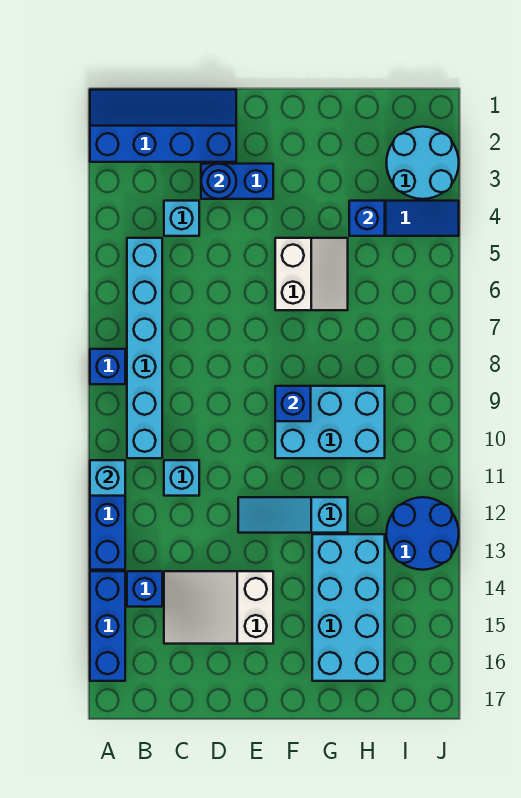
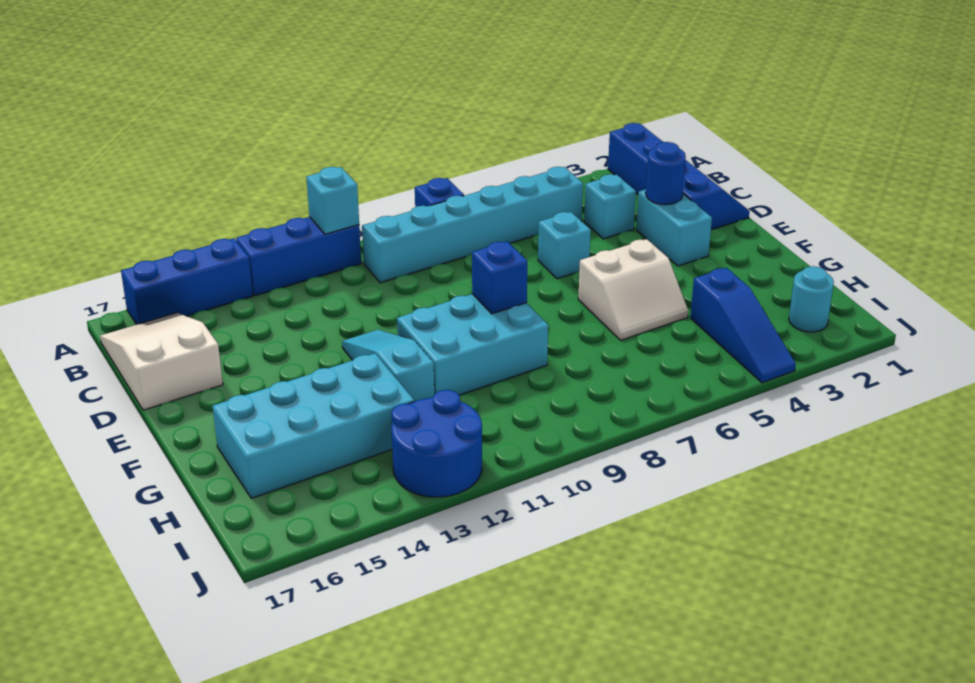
blue brick B14 level 1 -> none
cyan brick C11 level 1 -> cyan brick D6 level 1
white slope C14:E15 level 1 top E -> white slope B16:D17 level 1 top D
blue brick D3:E3 level 1 -> cyan brick D3:E3 level 1
cyan brick F9:H10 level 1 -> cyan brick F9:G11 level 1
blue brick H4 level 2 -> none
cyan round brick I2:J3 level 1 -> cyan round brick I2 level 1

